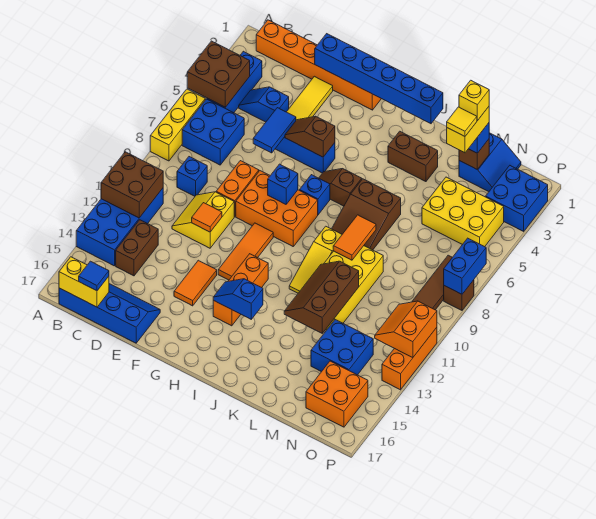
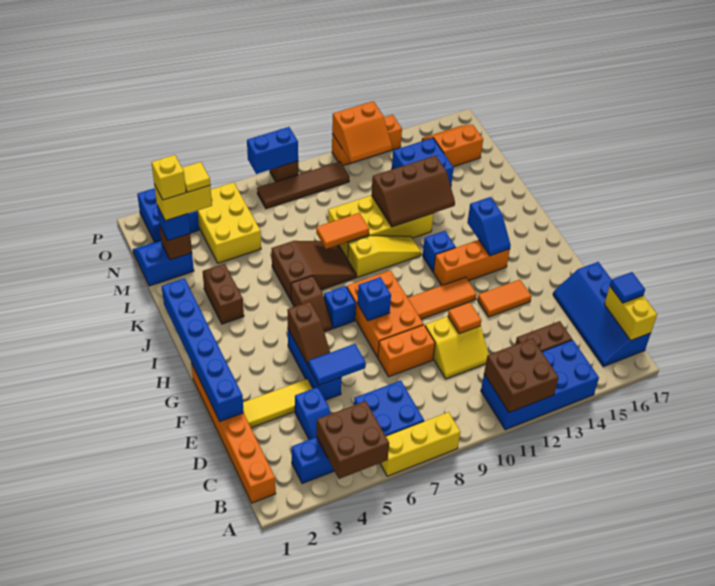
blue brick C9 level 1 -> blue brick I12 level 1
orange brick N15:O16 level 1 -> orange slope N15:O16 level 1 top N

